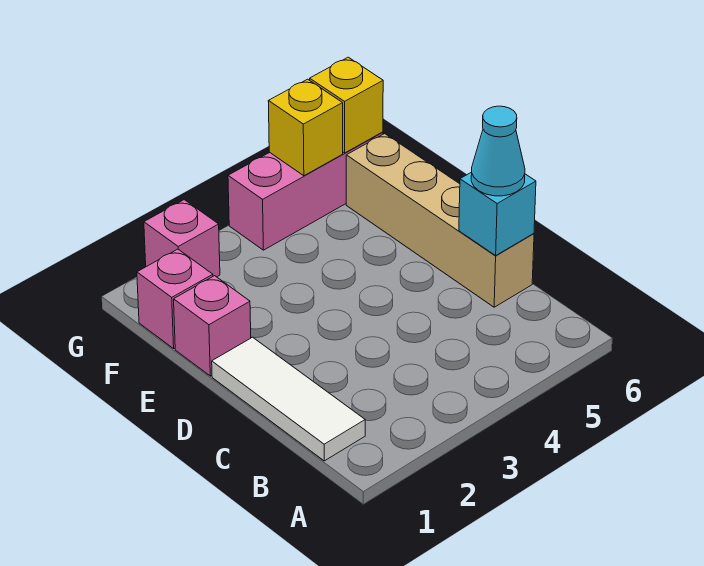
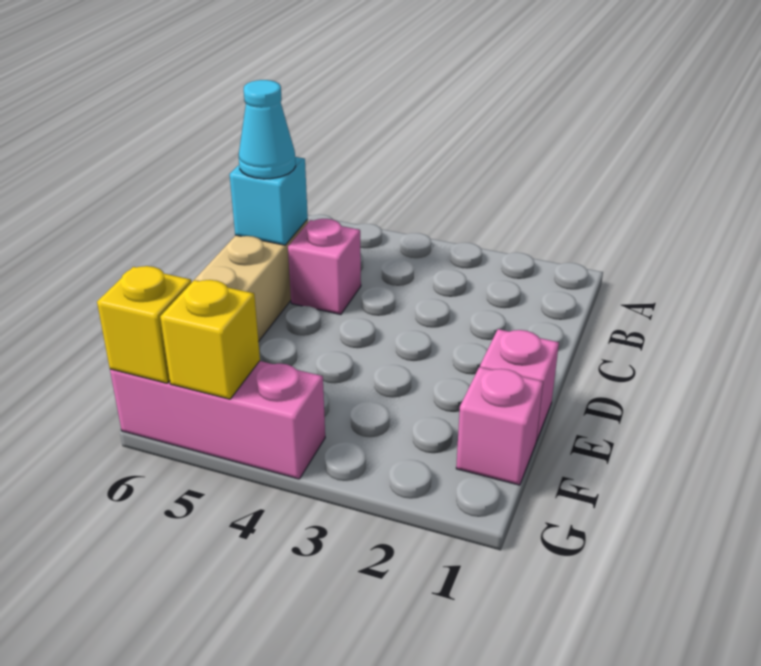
white tile B1:D1 level 1 -> none
pink brick G2 level 1 -> pink brick C5 level 1

